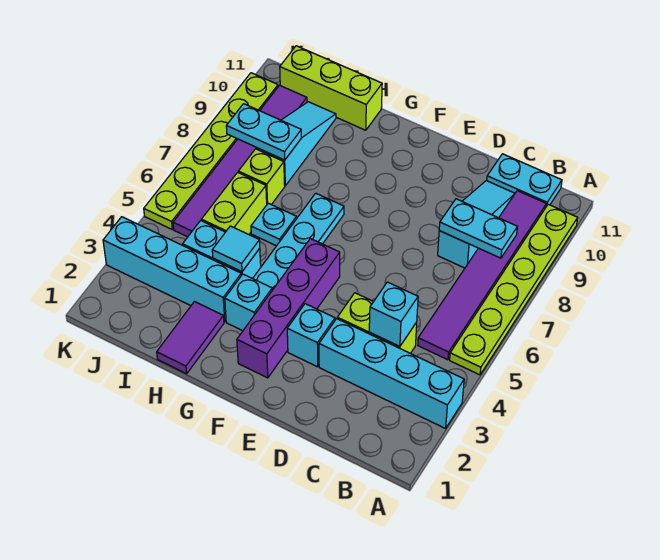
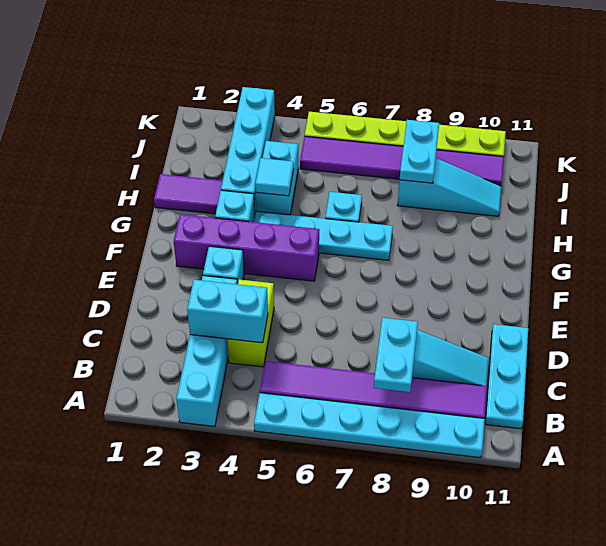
lime plate A5:A10 level 1 -> cyan plate A5:A10 level 1
cyan plate B11:C11 level 1 -> cyan plate B11:D11 level 1
cyan brick C4 level 2 -> cyan brick C3:C4 level 2
lime brick H11:J11 level 1 -> none
lime brick I5:I6 level 1 -> none
lime brick I7 level 1 -> none

